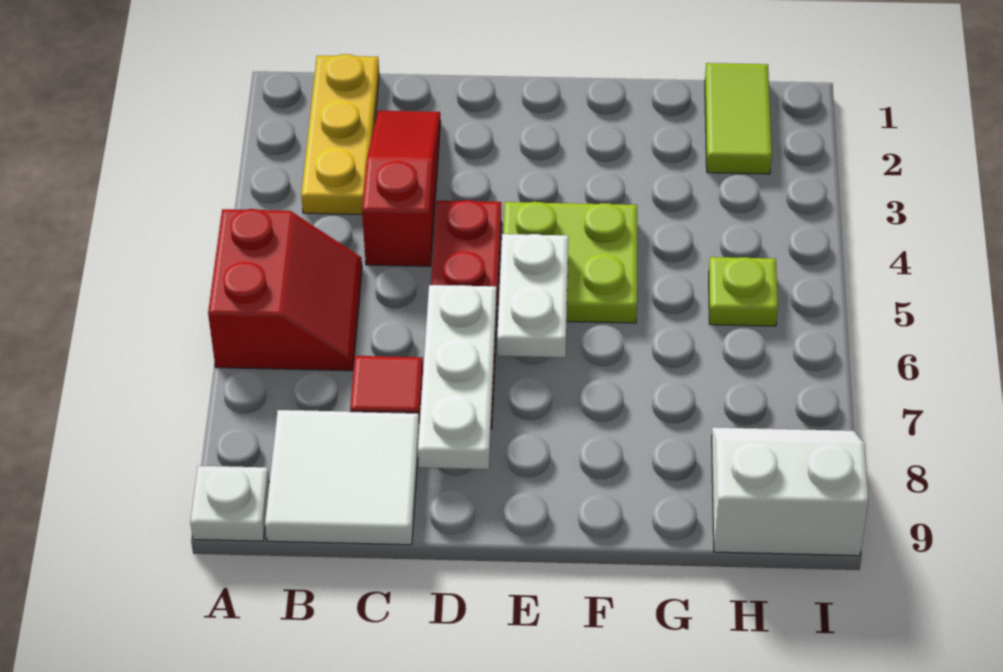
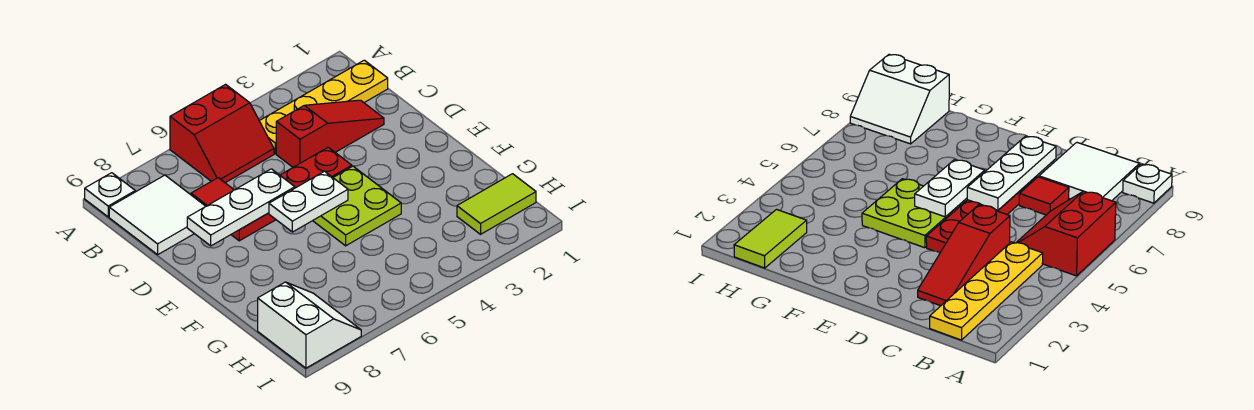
yellow plate B1:B3 level 1 -> yellow plate B1:B4 level 1
lime plate H5 level 1 -> none

